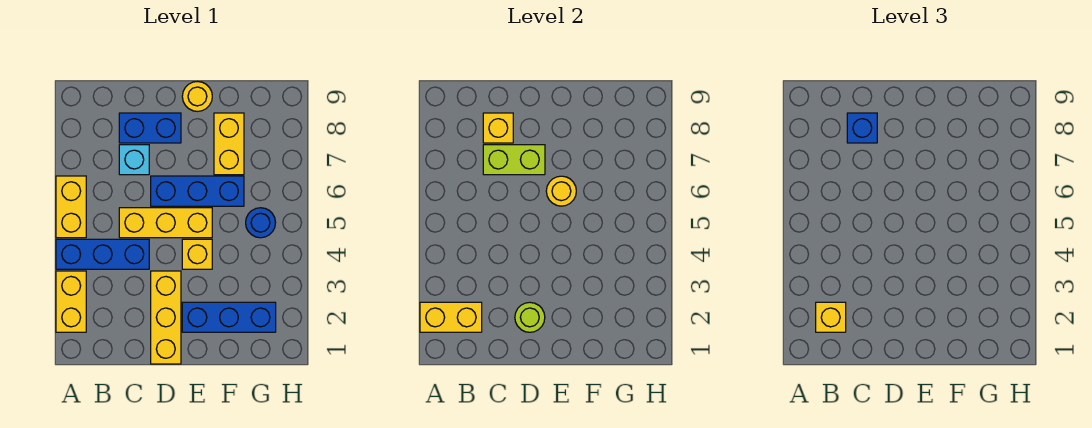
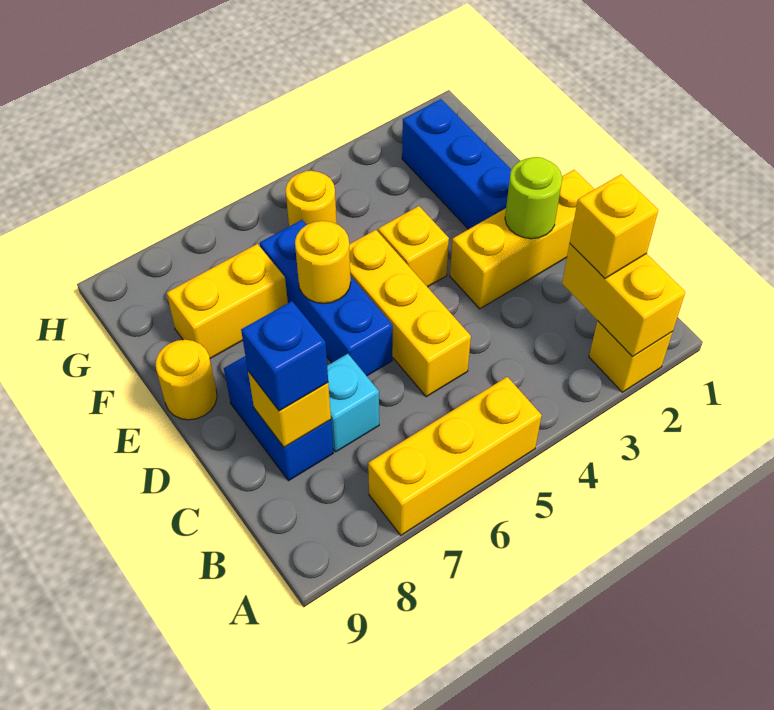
yellow brick A2:A3 level 1 -> yellow brick A2 level 1
blue brick A4:C4 level 1 -> none
yellow brick A5:A6 level 1 -> yellow brick A5:A7 level 1
lime brick C7:D7 level 2 -> none
blue round brick G5 level 1 -> yellow round brick G5 level 1

